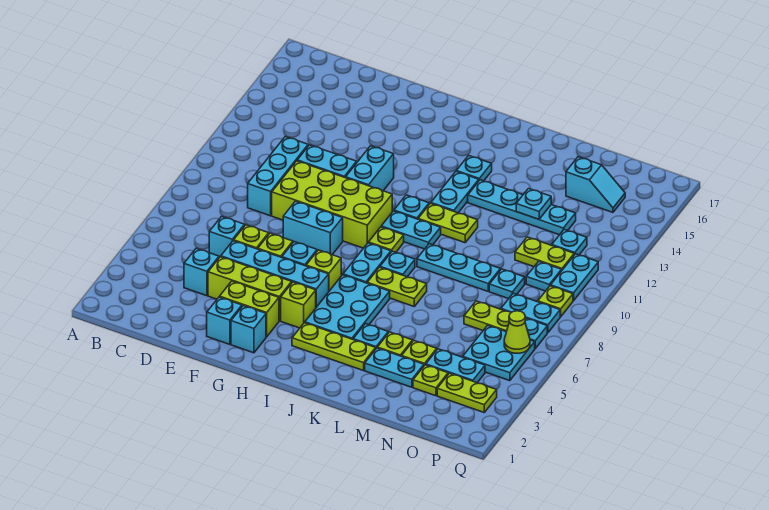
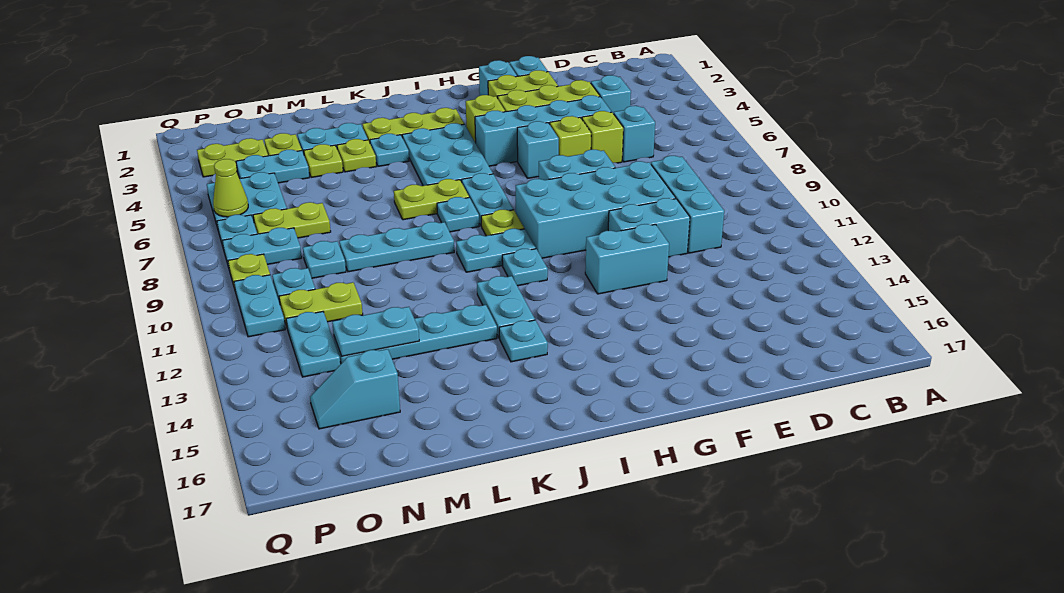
lime brick E9:H10 level 1 -> cyan brick E9:H10 level 1
cyan brick G11:G12 level 1 -> cyan brick F12:G12 level 1
lime brick H6 level 1 -> none
lime plate J11:K11 level 1 -> none
cyan plate M13 level 2 -> cyan plate M13:N13 level 2
cyan plate O12 level 1 -> cyan plate O12:O13 level 1

